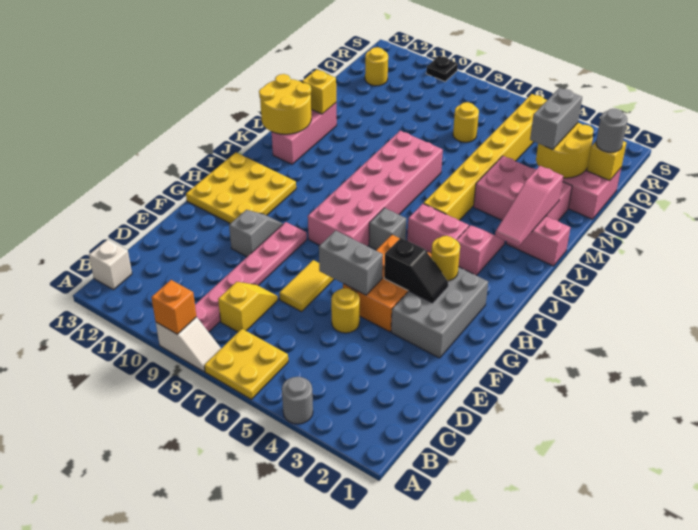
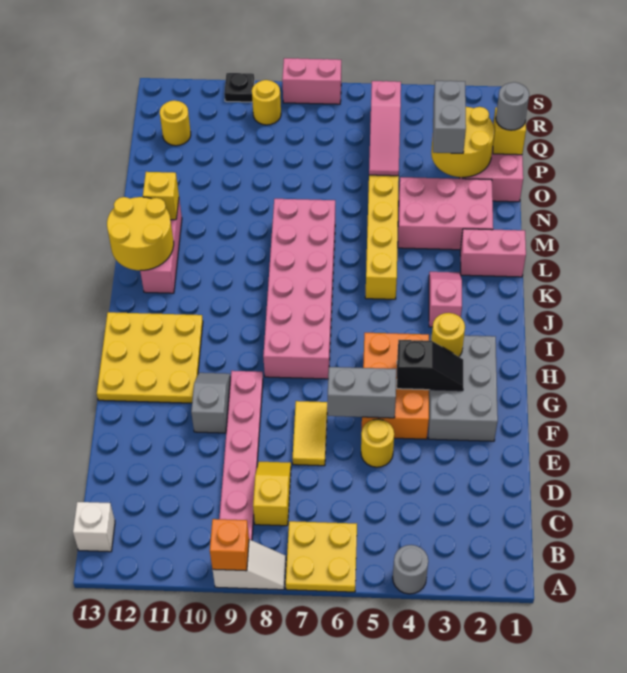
grey brick I6 level 1 -> none
pink brick J4:J5 level 1 -> pink brick S7:S8 level 1
pink slope K2:M2 level 2 top M -> pink slope O5:Q5 level 2 top Q
yellow round brick P7 level 1 -> yellow round brick R9 level 1

